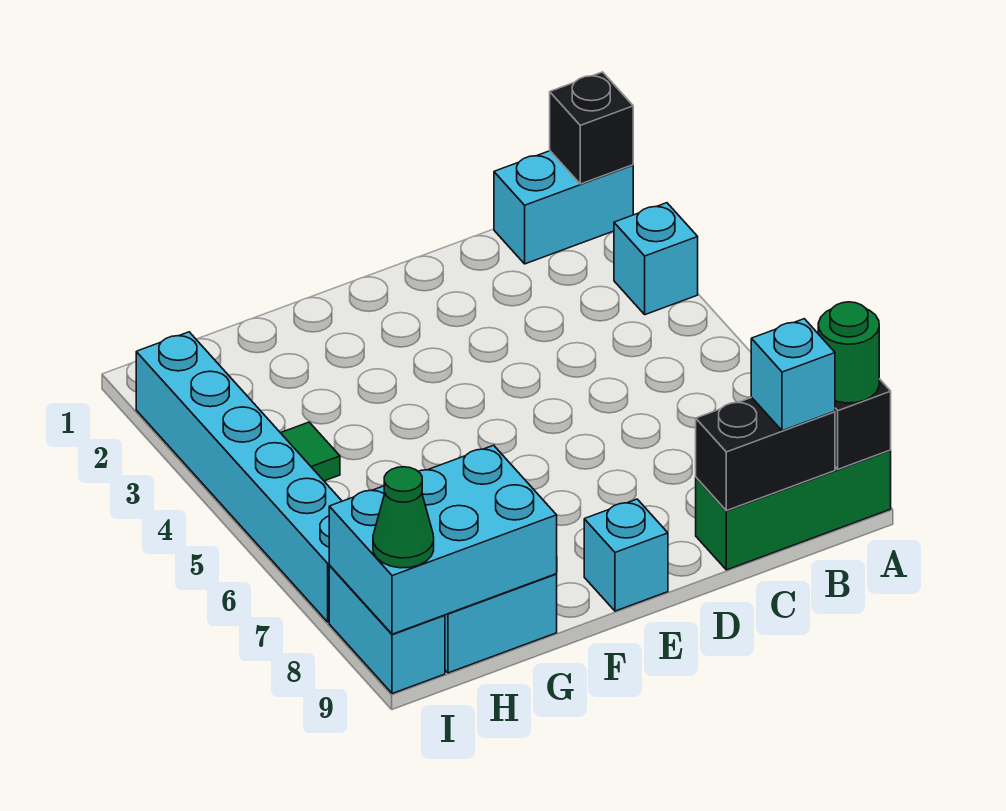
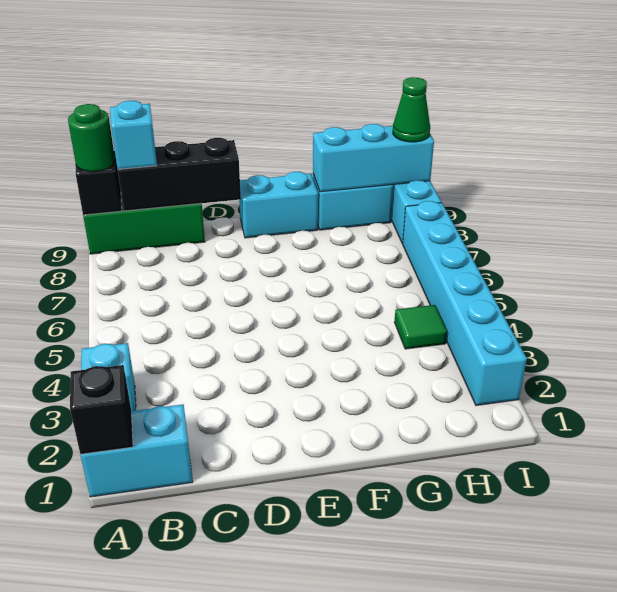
black brick B9:C9 level 2 -> black brick B9:D9 level 2
cyan brick E9 level 1 -> cyan brick E9:F9 level 1
cyan brick G8:I9 level 2 -> cyan brick G9:I9 level 2

